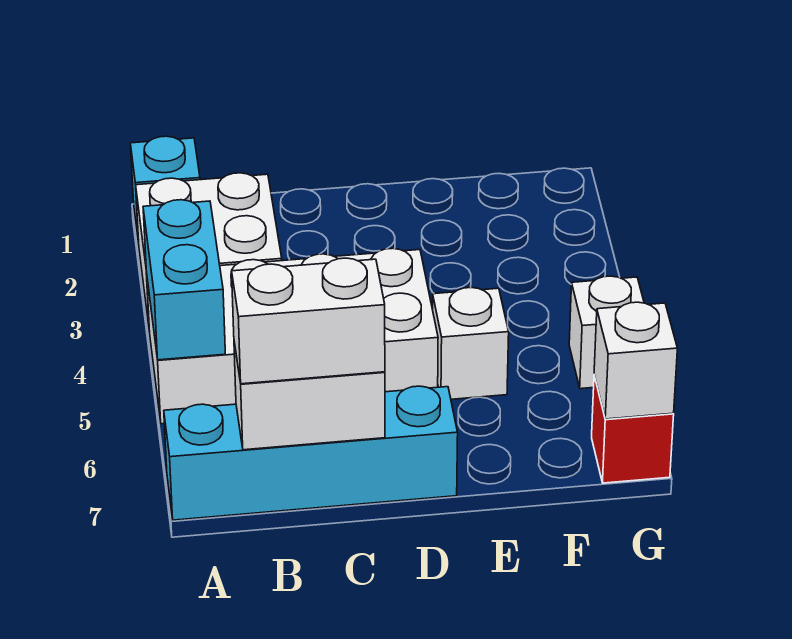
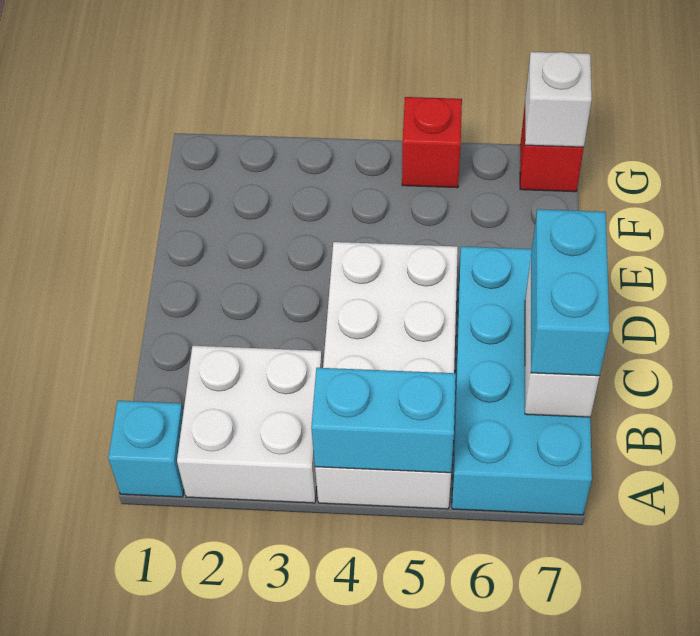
cyan brick A7:D7 level 1 -> cyan brick A6:D7 level 1
white brick B7:C7 level 3 -> cyan brick B7:C7 level 3
white brick E5 level 1 -> none
white brick G5 level 1 -> red brick G5 level 1

